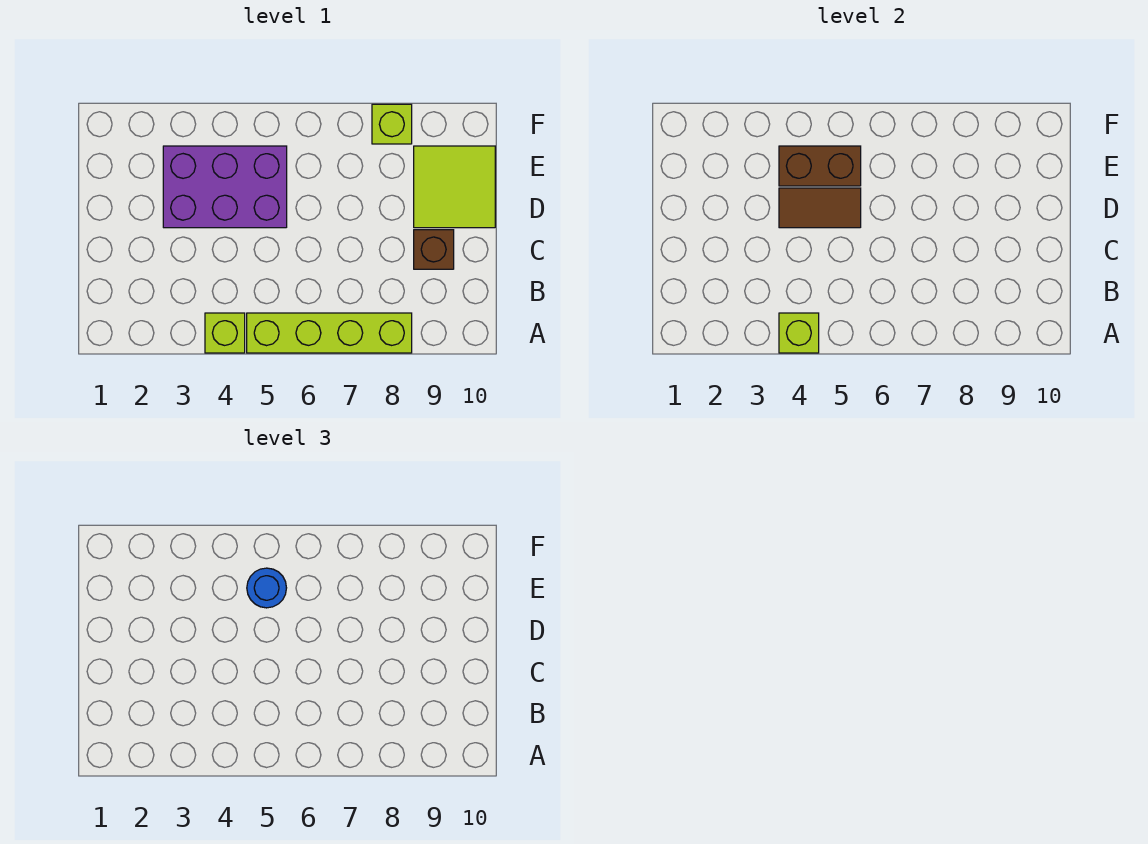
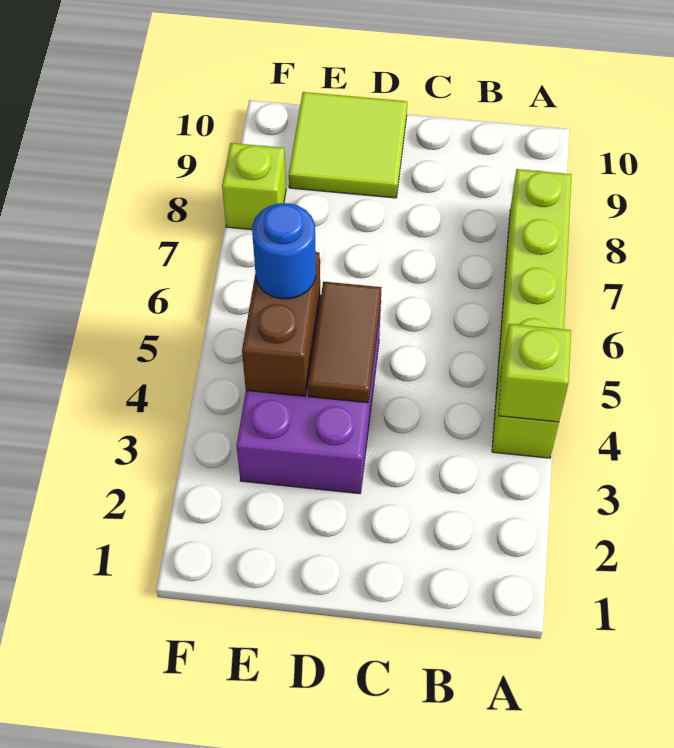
brown brick C9 level 1 -> none

